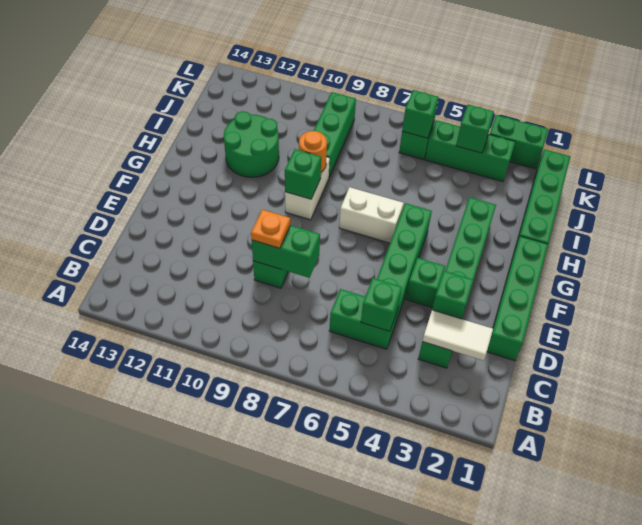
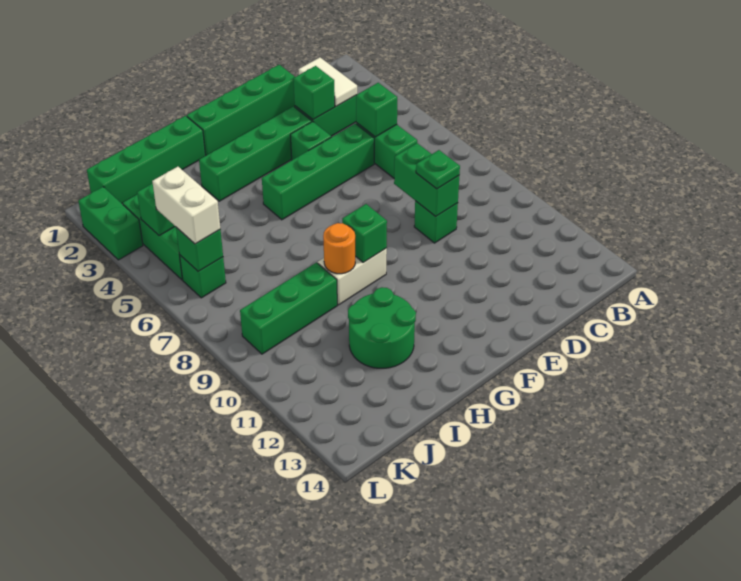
orange plate D9 level 3 -> green plate D9 level 3
white brick G6:G7 level 1 -> white brick K5:K6 level 3

